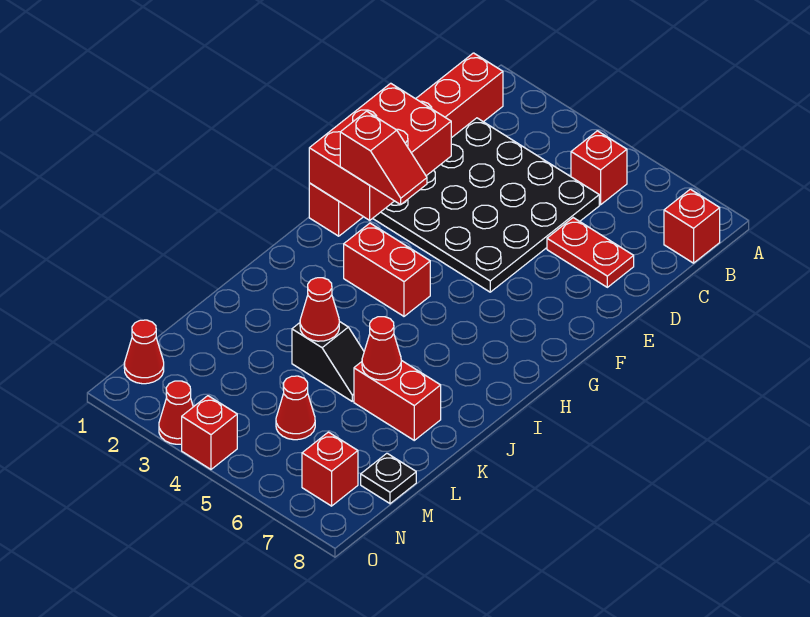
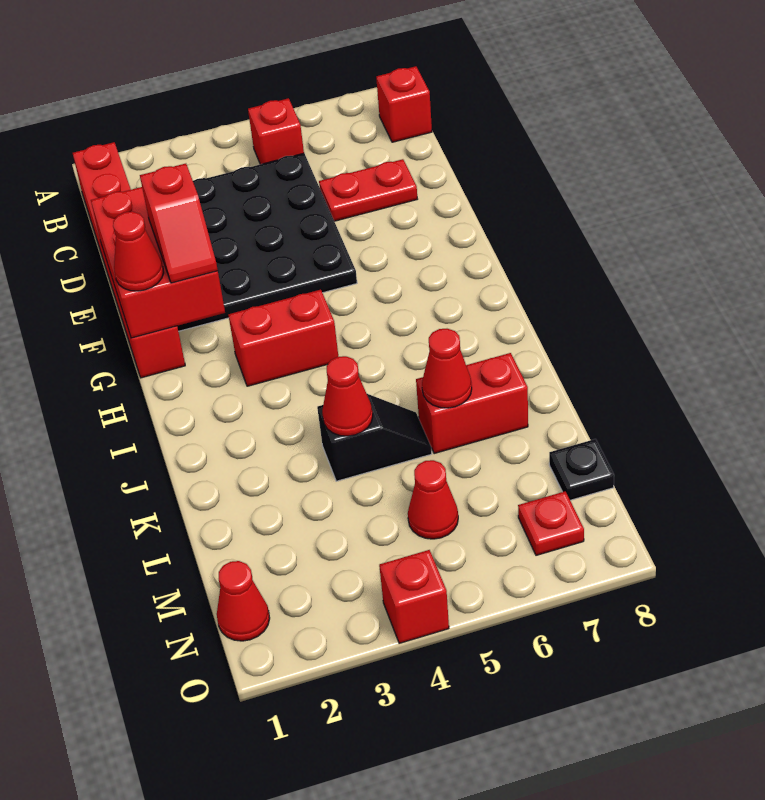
red slope G2:G3 level 3 top 2 -> red slope F2:G2 level 3 top F
red brick N7 level 1 -> red plate N7 level 1
red cone O3 level 1 -> red cone G1 level 3

